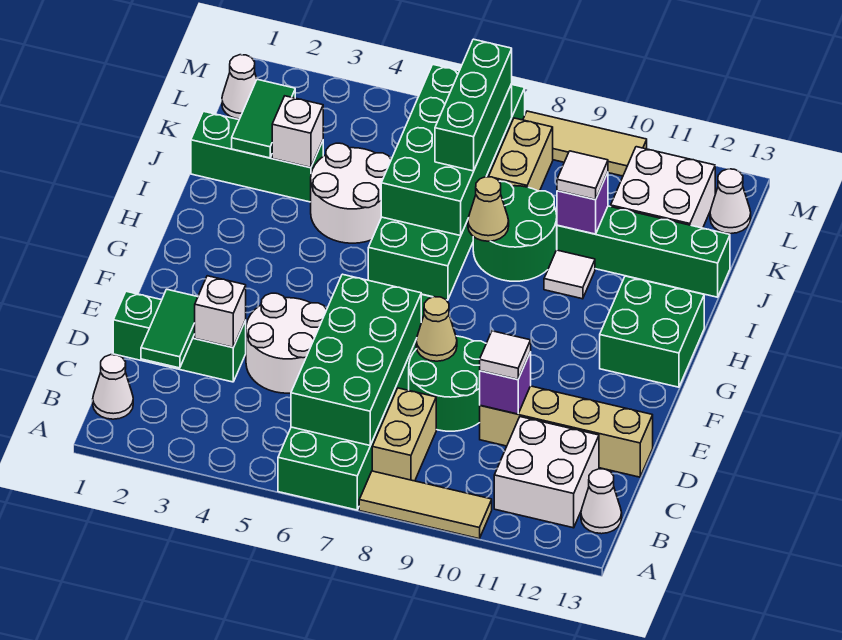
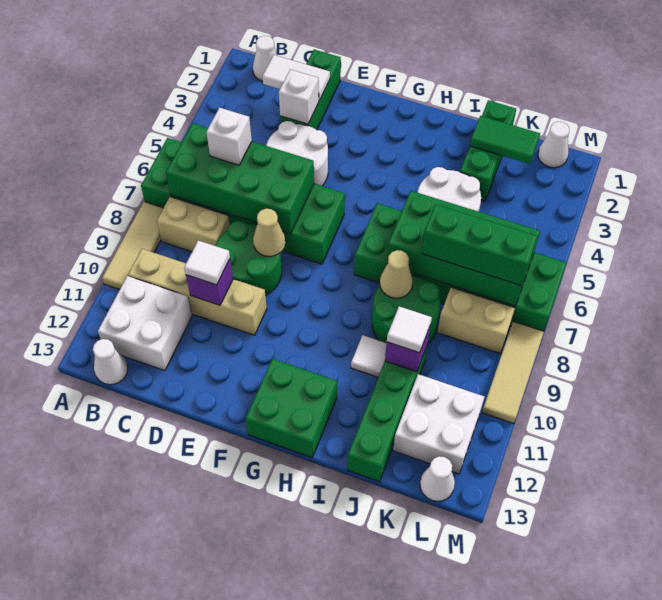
green tile C2:D2 level 2 -> white tile C2:D2 level 2
tan brick D10:D13 level 1 -> tan brick B10:E10 level 1
white brick J3 level 2 -> white brick C6 level 3

